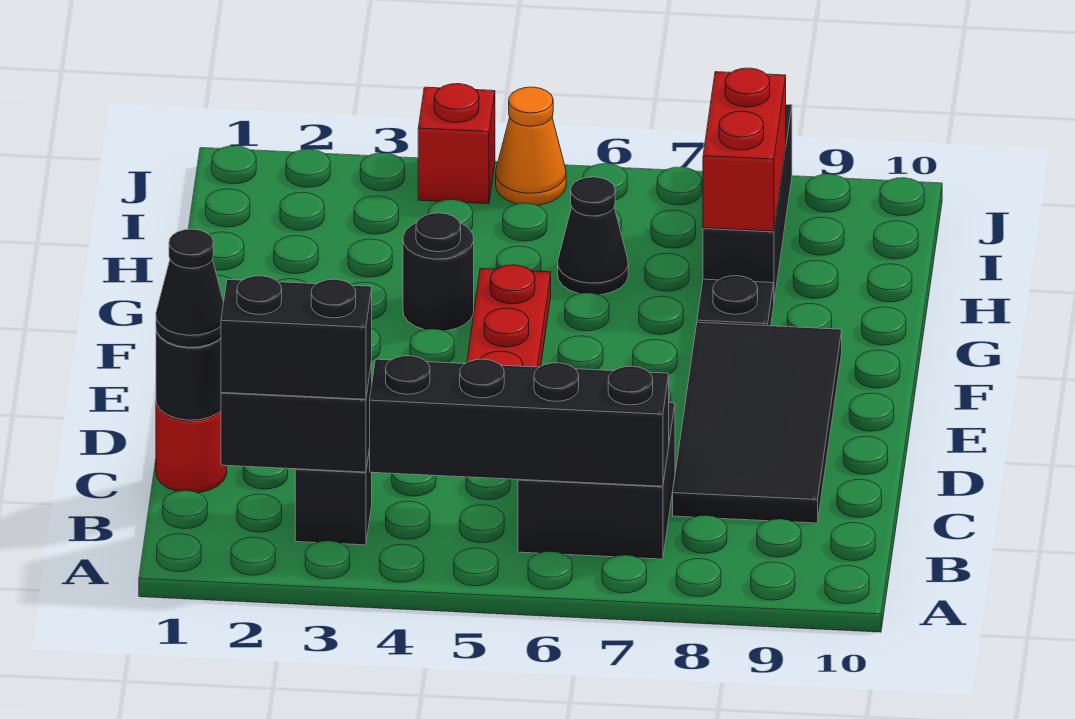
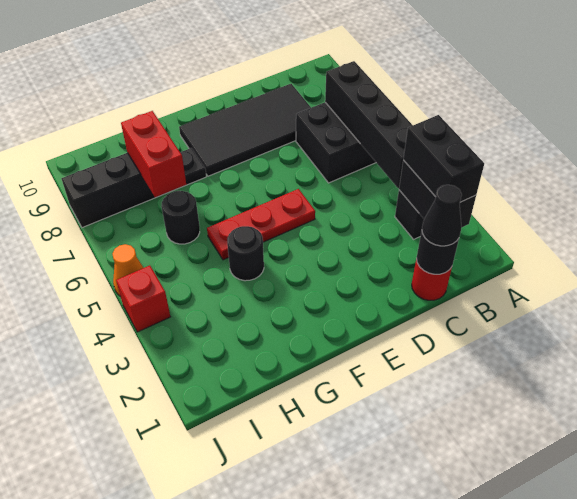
black cone H6 level 1 -> black round brick H6 level 1
red brick H8:I8 level 2 -> red brick H7:H8 level 2

